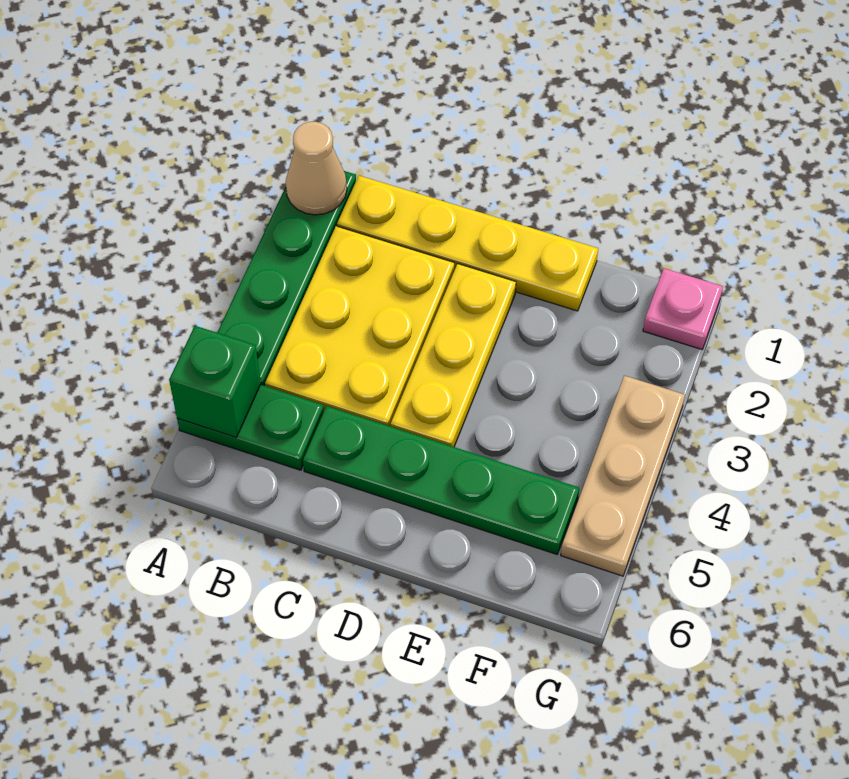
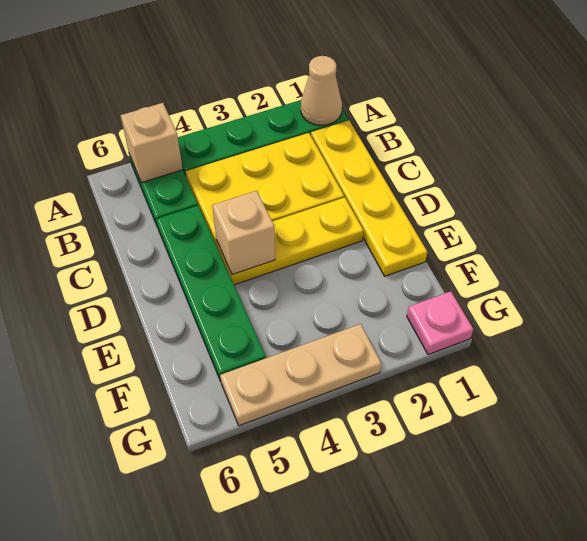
green brick A5 level 2 -> tan brick A5 level 2
none -> tan brick D4 level 2

